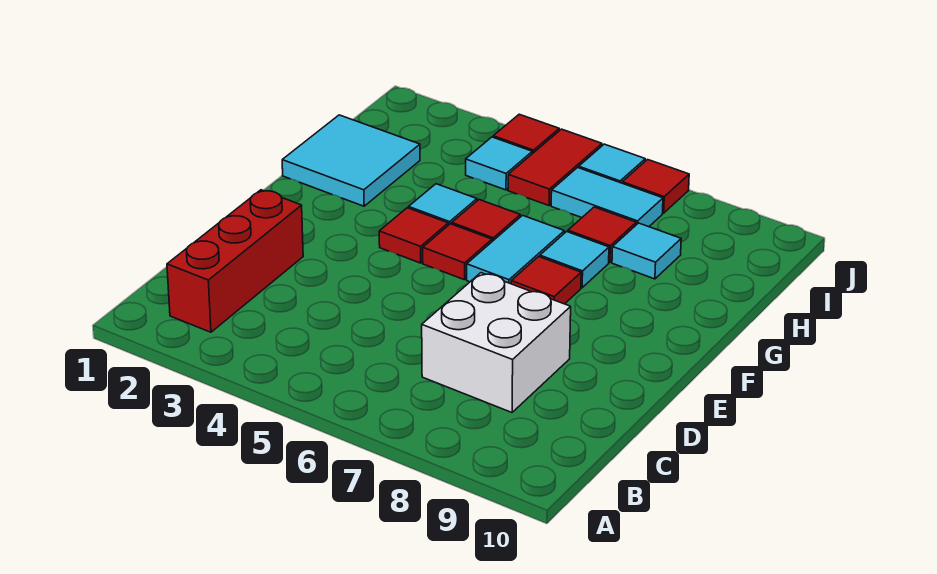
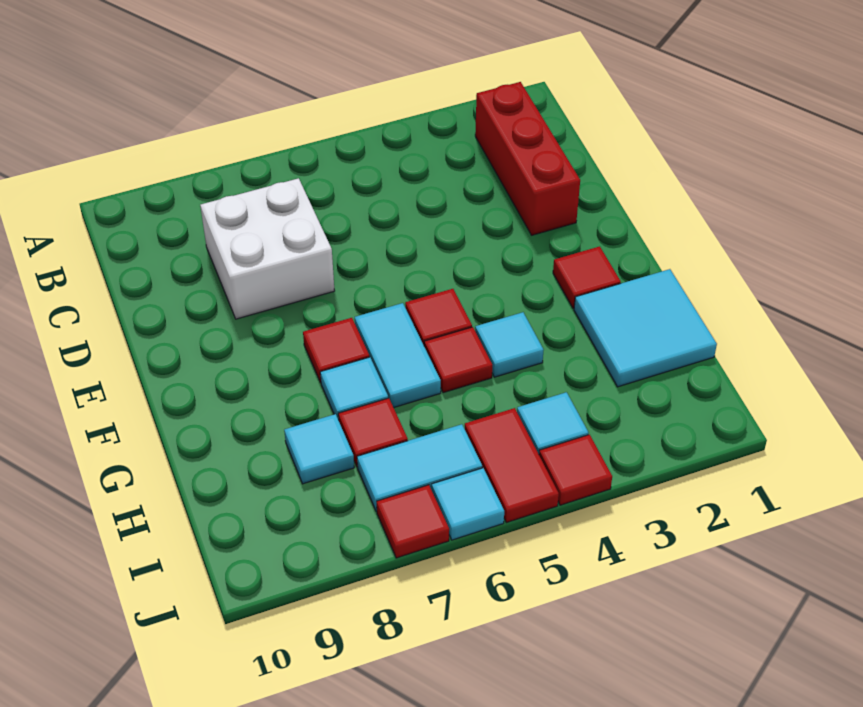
red tile F4 level 1 -> red tile F2 level 1

